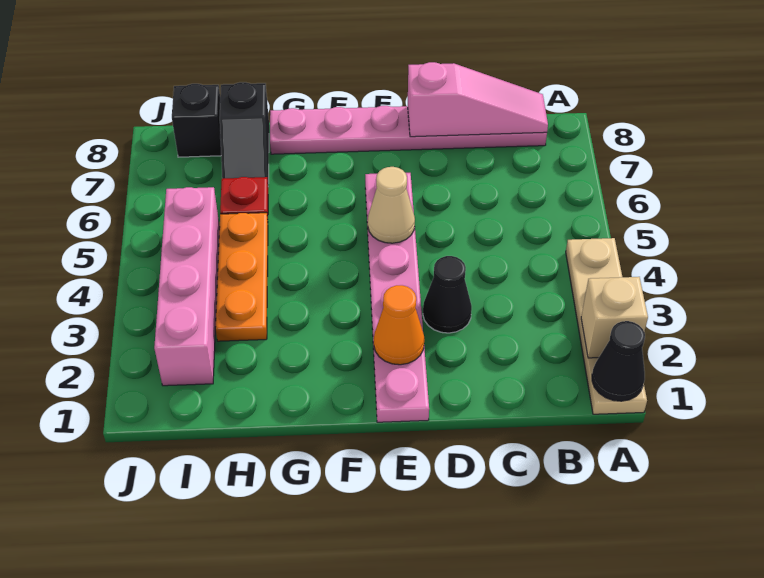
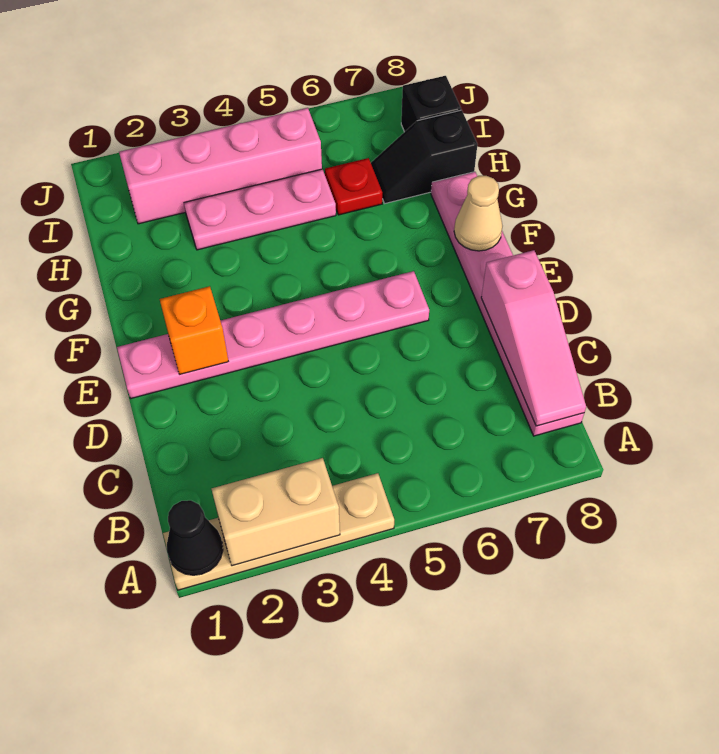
tan brick A2 level 2 -> tan brick A2:A3 level 2
black cone D3 level 1 -> none
orange cone E2 level 2 -> orange brick E2 level 2
tan cone E5 level 2 -> tan cone F8 level 2
orange plate H3:H5 level 1 -> pink plate H3:H5 level 1

